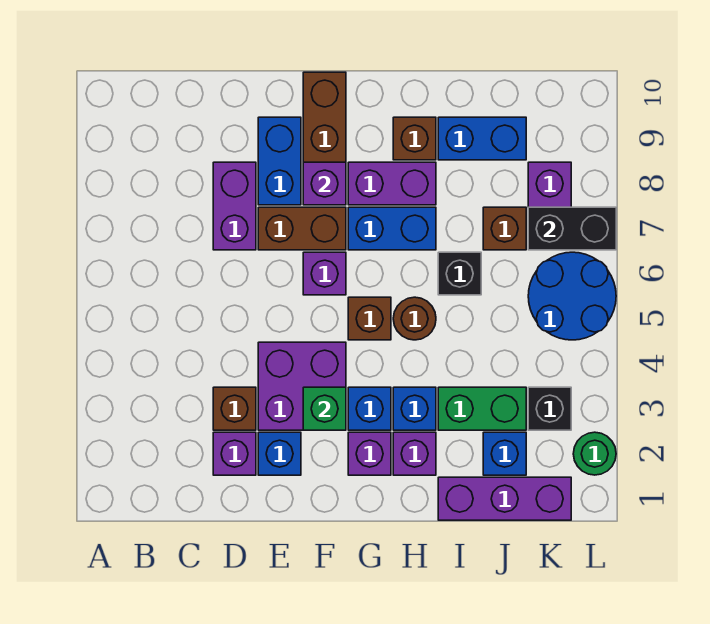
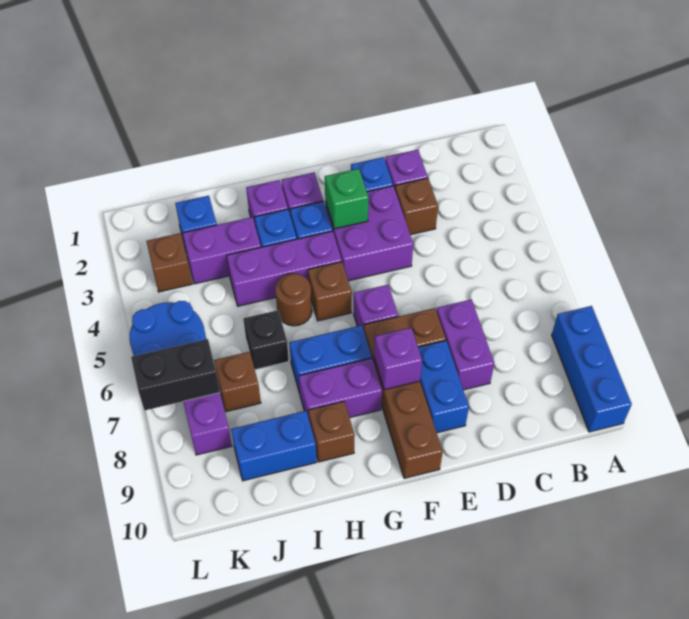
none -> blue brick A8:A10 level 1
purple brick I1:K1 level 1 -> purple brick G4:I4 level 1
green brick I3:J3 level 1 -> purple brick I3:J3 level 1
black brick K3 level 1 -> brown brick K3 level 1
green round brick L2 level 1 -> none

